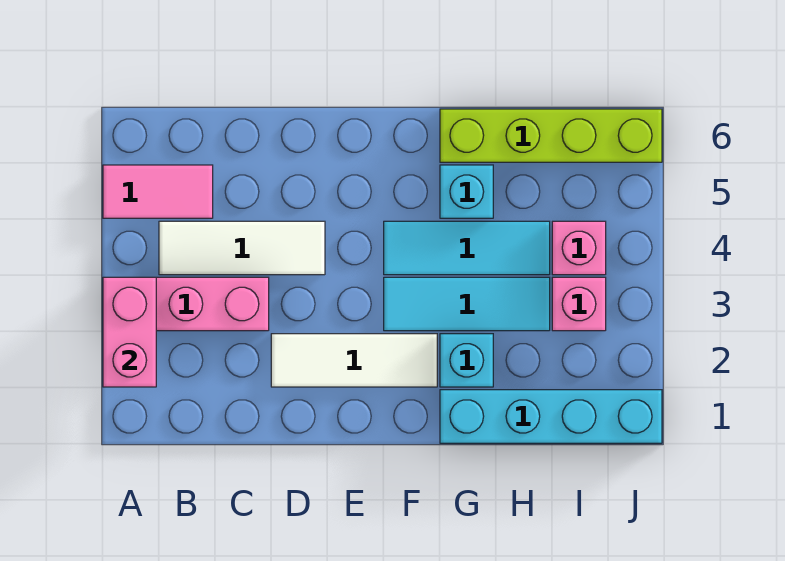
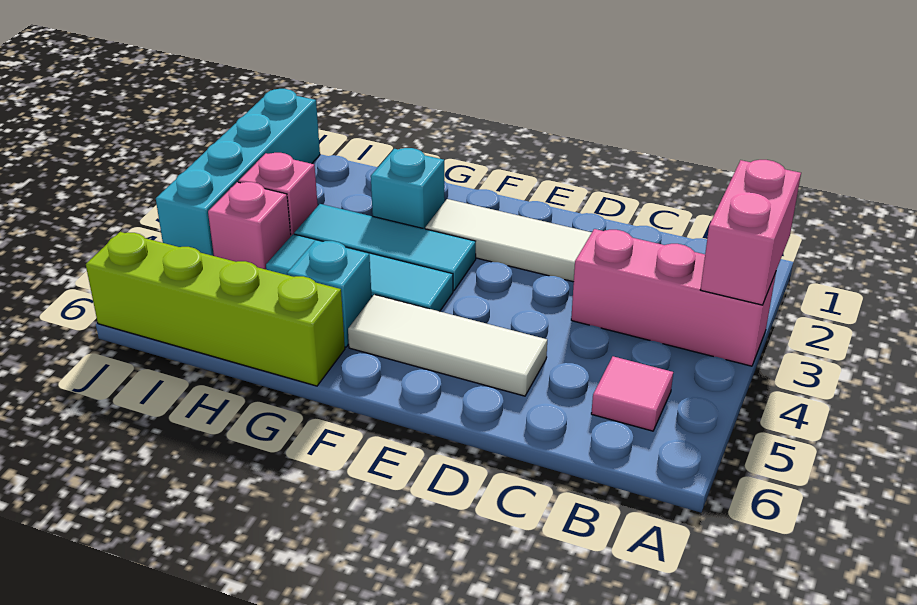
pink tile A5:B5 level 1 -> pink tile B5 level 1
white tile B4:D4 level 1 -> white tile D5:F5 level 1
cyan brick G1:J1 level 1 -> cyan brick J1:J4 level 1

